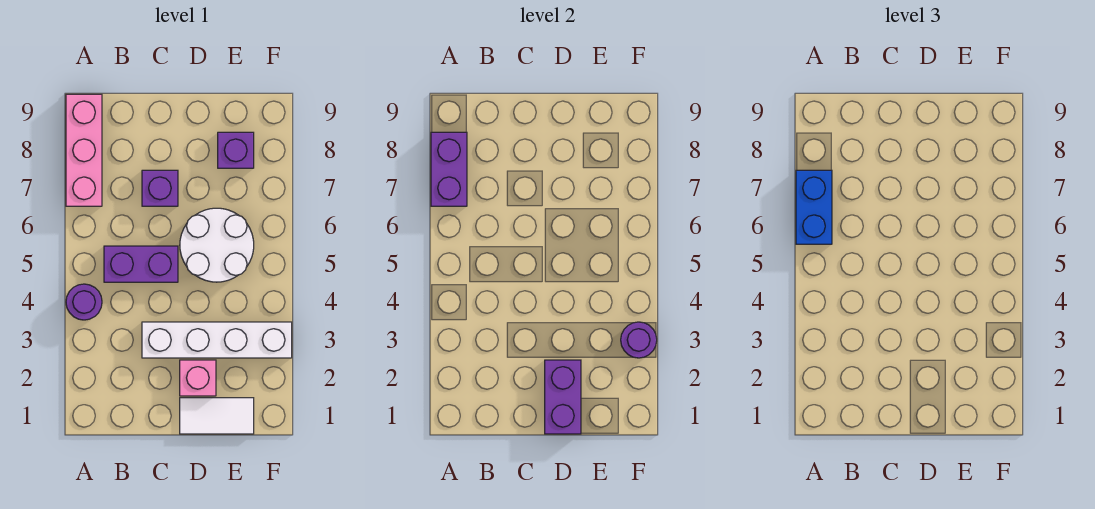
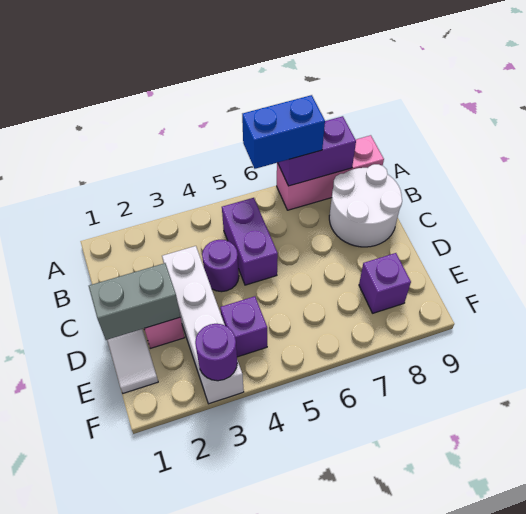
purple round brick A4 level 1 -> purple round brick C4 level 1
purple brick C7 level 1 -> purple brick E4 level 1
purple brick D1:D2 level 2 -> grey brick D1:D2 level 2
white round brick D5:E6 level 1 -> white round brick B8:C9 level 1

